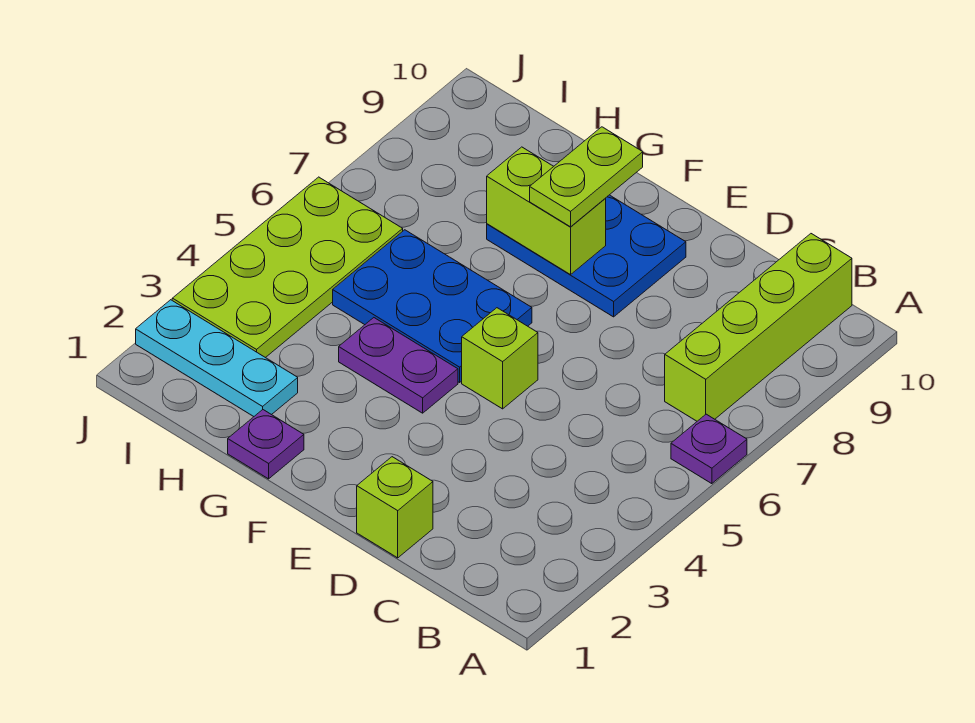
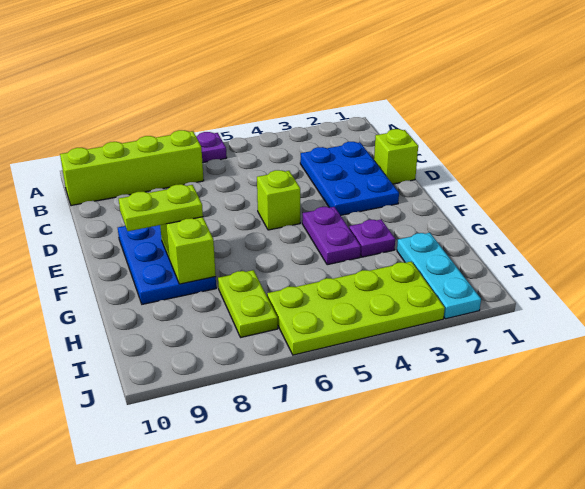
blue plate F5:H6 level 1 -> blue plate C2:E3 level 1
purple plate G1 level 1 -> purple plate G3 level 1
none -> lime plate H7:I7 level 1

